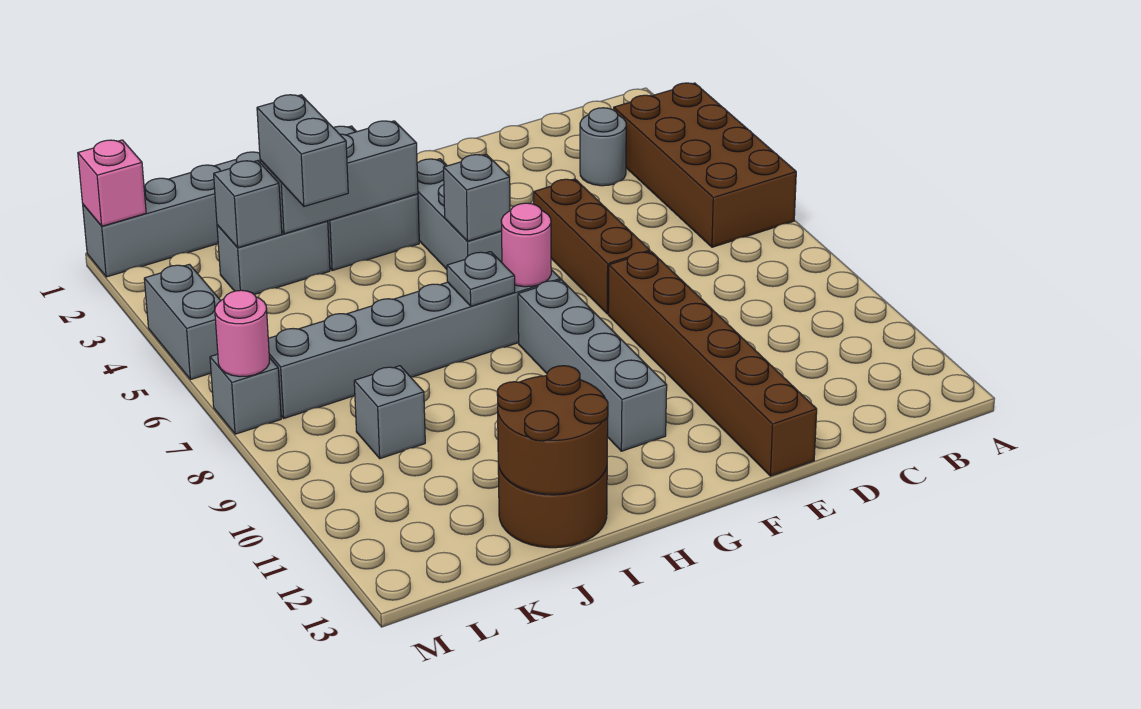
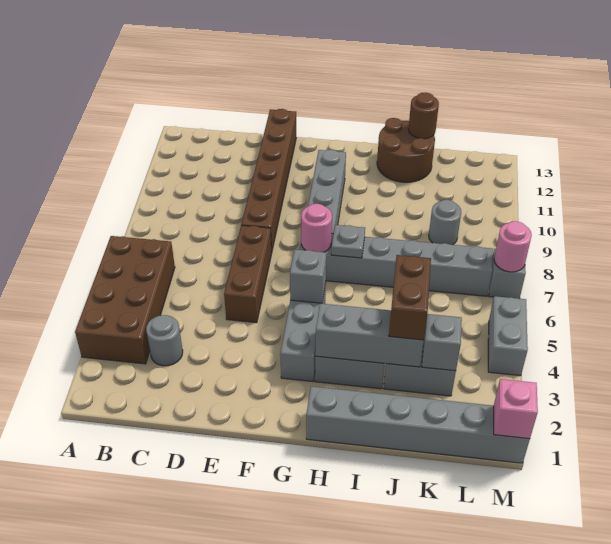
brown round brick I12:J13 level 2 -> brown round brick J13 level 2
grey brick J3:J4 level 3 -> brown brick J3:J4 level 3
grey brick K9 level 1 -> grey round brick K9 level 1

